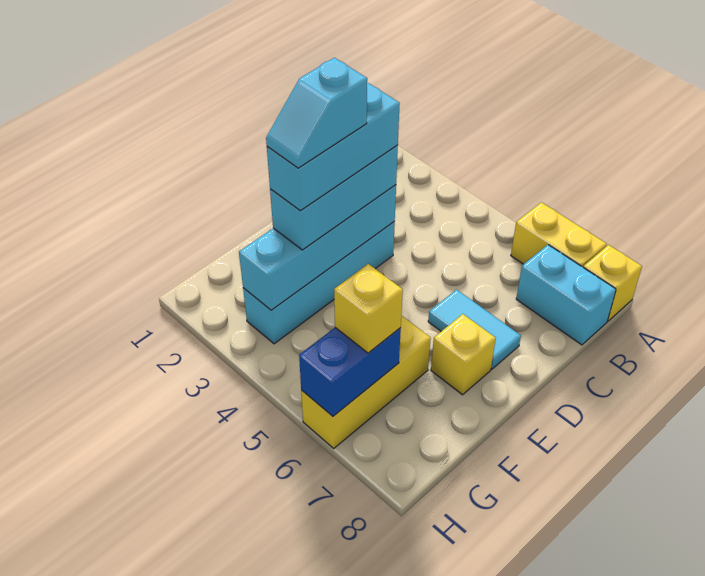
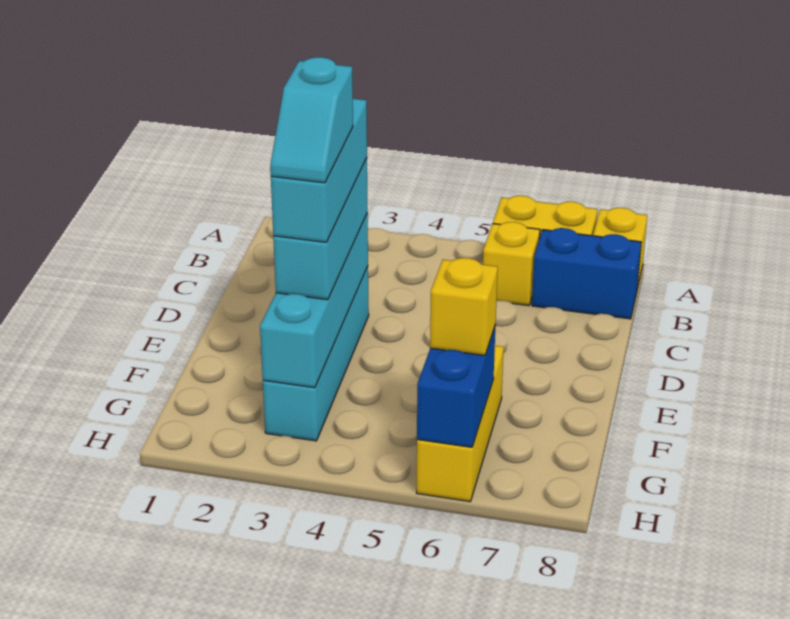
cyan brick B7:B8 level 1 -> blue brick B7:B8 level 1
cyan tile D6:D7 level 1 -> none
yellow brick E7 level 1 -> yellow brick B6 level 1

